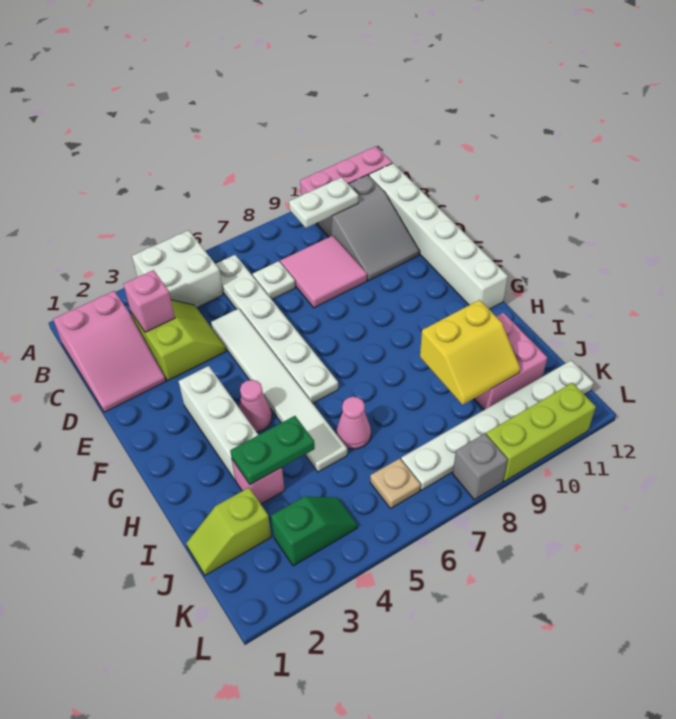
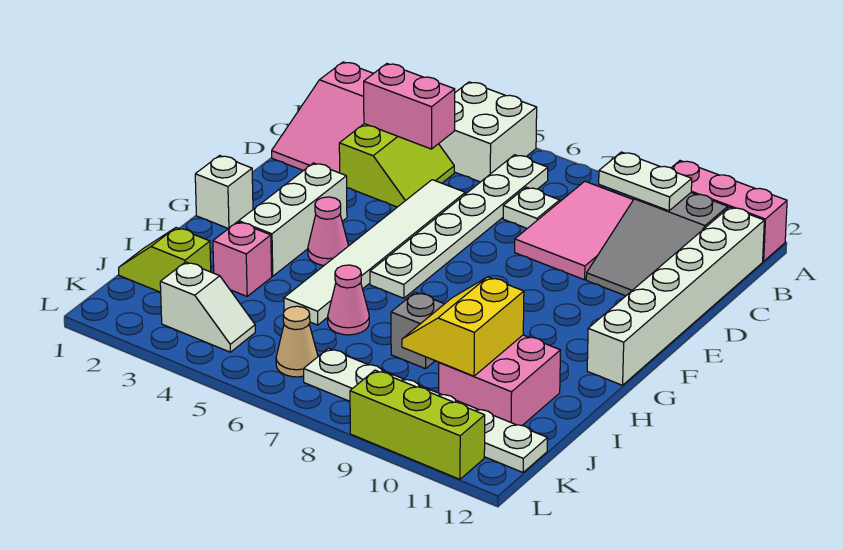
pink brick C3 level 2 -> pink brick C3:C4 level 2
pink tile C8:D9 level 1 -> pink tile B8:D9 level 1
none -> white brick G1 level 1
green plate I3:I4 level 2 -> none
yellow slope I9:J10 level 2 top I -> yellow slope I9:J10 level 2 top 10
green slope K3:K4 level 1 top 3 -> white slope K3:K4 level 1 top 3
tan plate K6 level 1 -> tan cone K6 level 1
grey brick L8 level 1 -> grey brick I8 level 1

